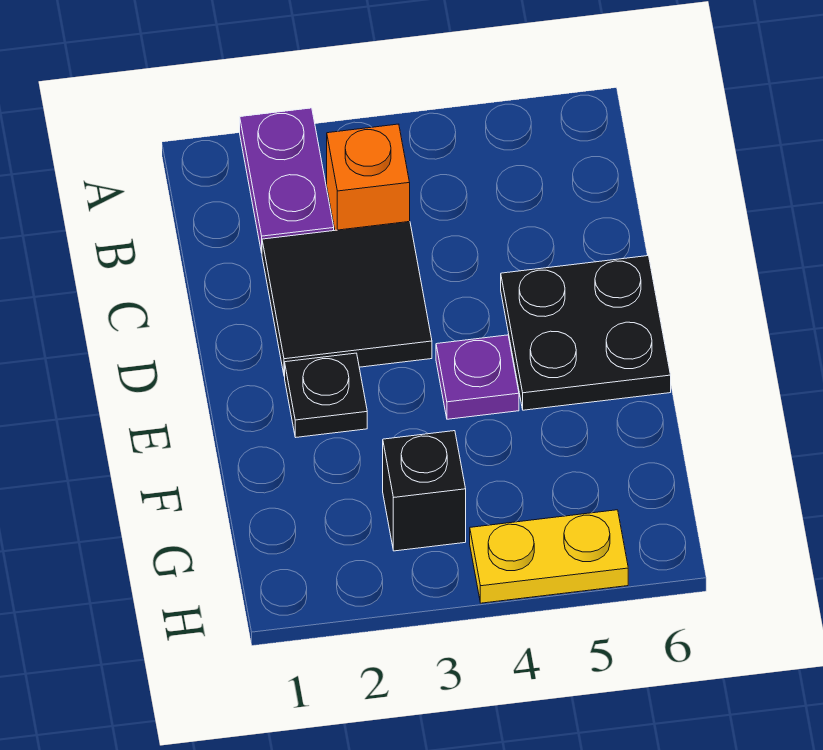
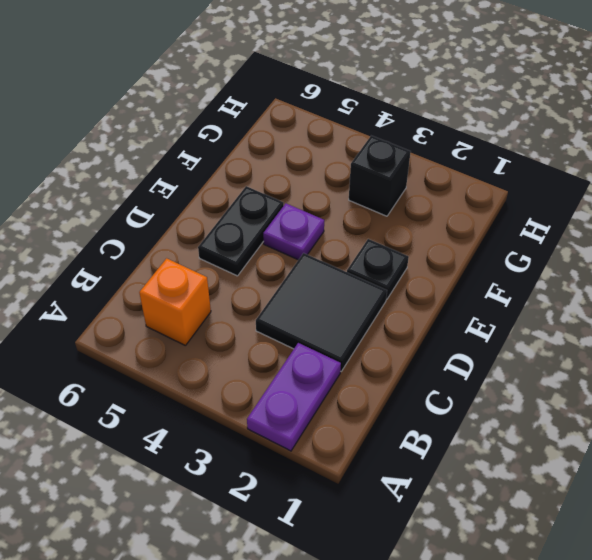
orange brick B3 level 1 -> orange brick B5 level 1
black plate D5:E6 level 1 -> black plate D5:E5 level 1
yellow plate H4:H5 level 1 -> none

